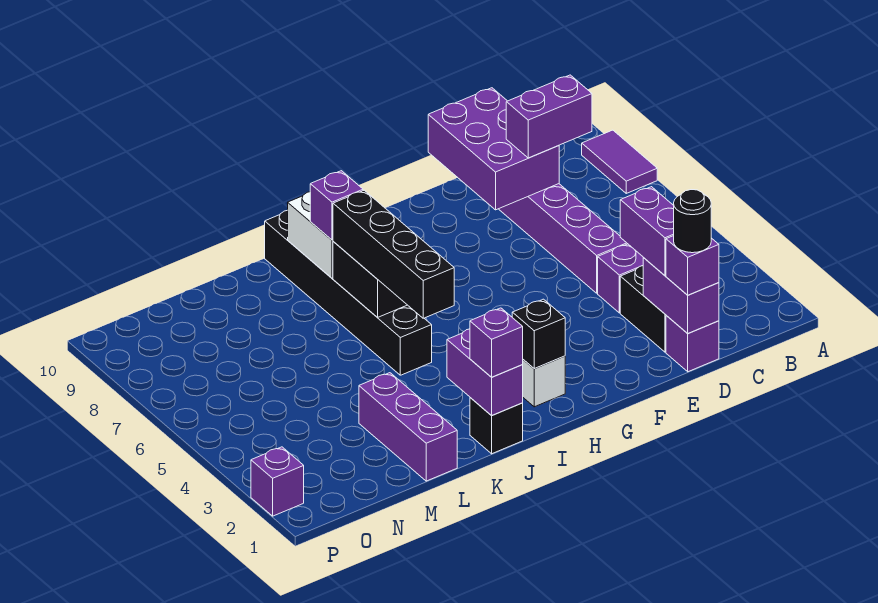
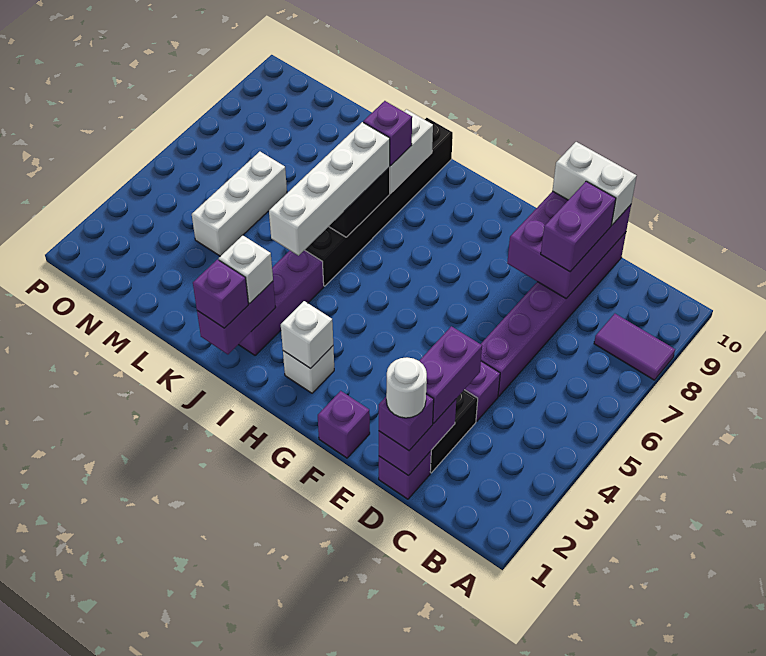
purple tile A8:A9 level 1 -> purple tile A8:B8 level 1
purple brick C8:D8 level 3 -> purple brick D8:D9 level 3
black round brick D1 level 4 -> white round brick D1 level 4
none -> white brick D10:E10 level 3
black brick H2 level 2 -> white brick H2 level 2
black brick J1 level 1 -> none
none -> white brick J2 level 3
black brick J4:J7 level 3 -> white brick J4:J7 level 3
purple brick L1:L3 level 1 -> purple brick J2:J4 level 1
none -> white brick M4:M6 level 1
purple brick P2 level 1 -> purple brick F1 level 1

